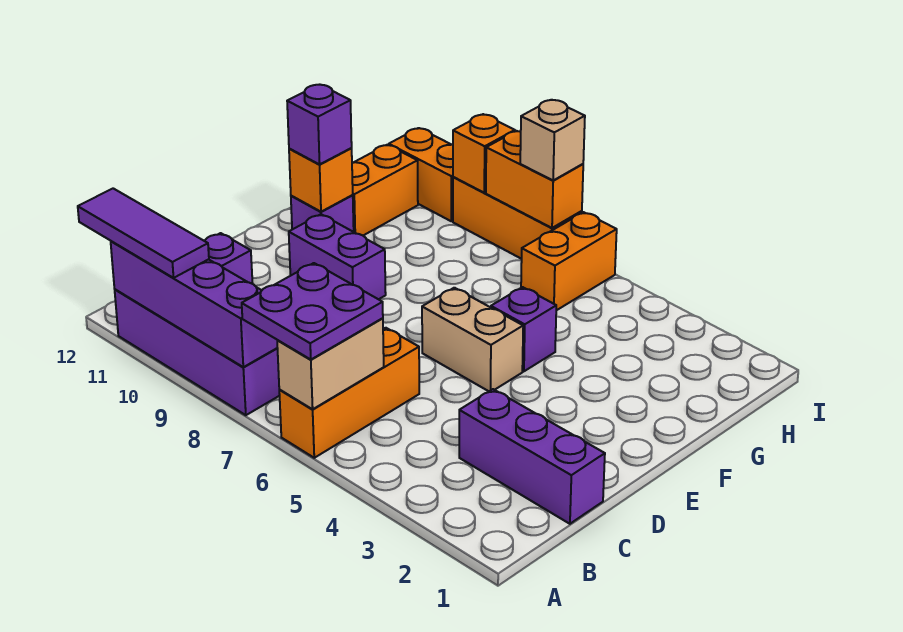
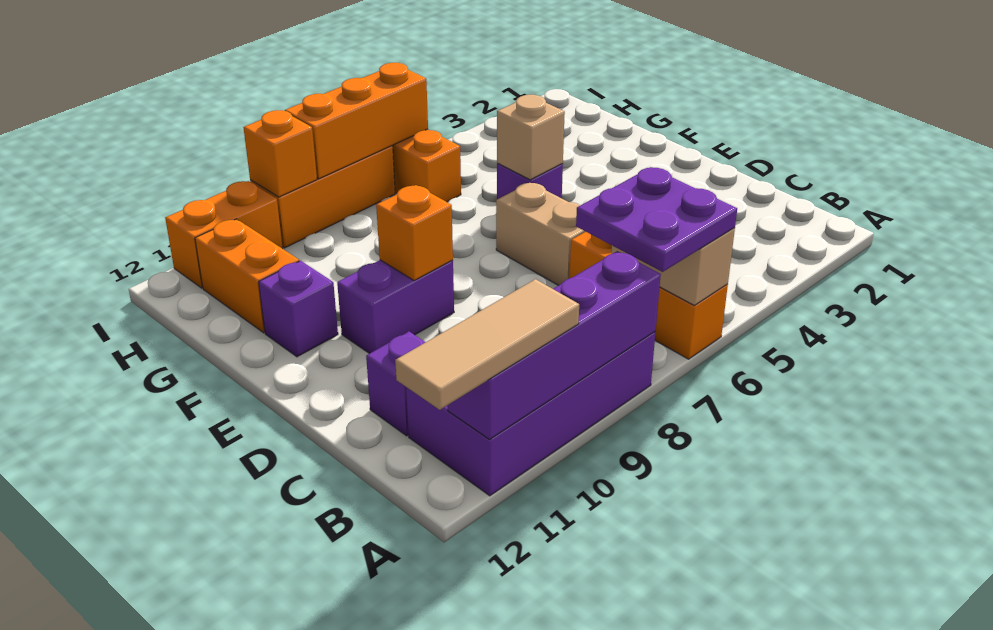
purple tile A10:A12 level 3 -> tan tile A10:A12 level 3
purple brick C1:C3 level 1 -> none
tan brick E5:E6 level 1 -> tan brick D6:E6 level 1
orange brick F11 level 2 -> orange brick E9 level 2
purple brick F11 level 3 -> none
orange brick I7:I8 level 2 -> orange brick I6:I8 level 2
tan brick I7 level 3 -> tan brick F5 level 2

